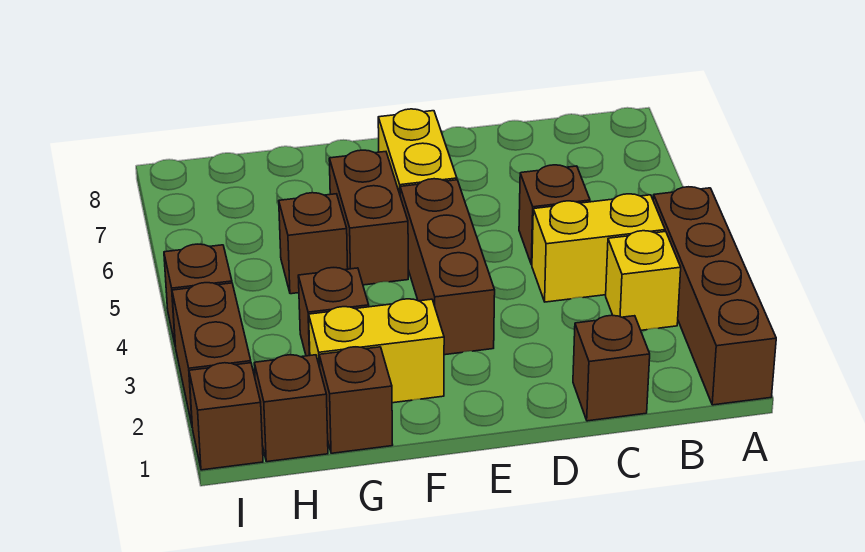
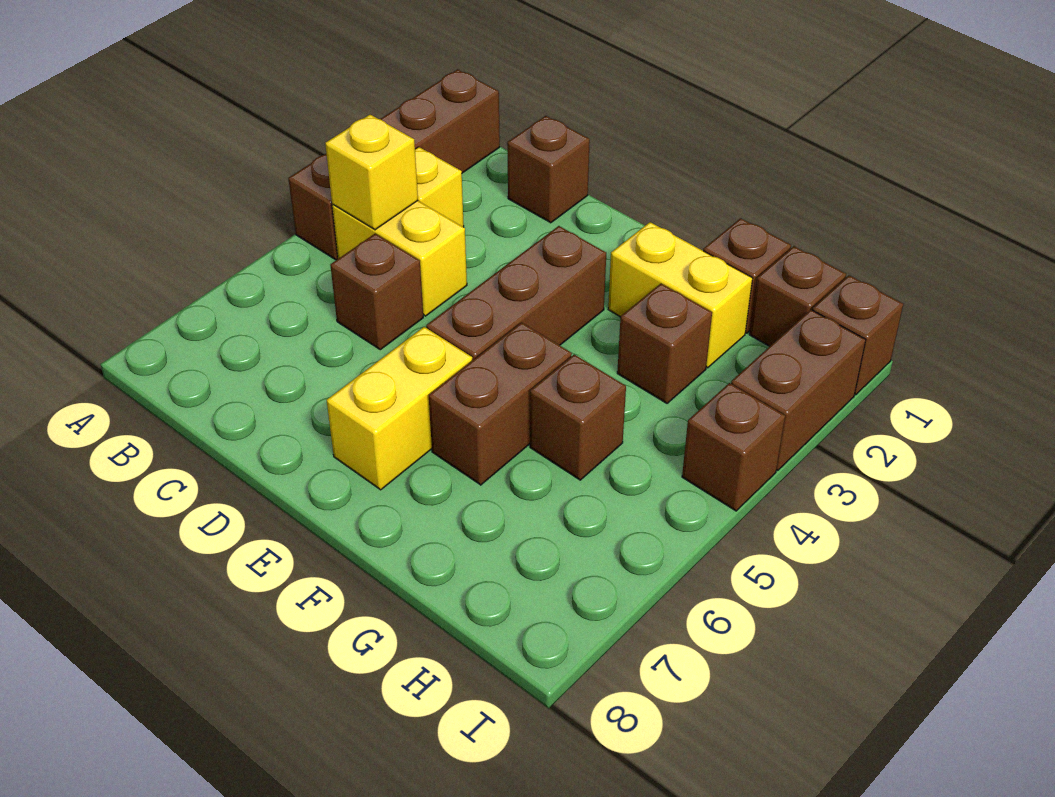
none -> yellow brick B4 level 2

